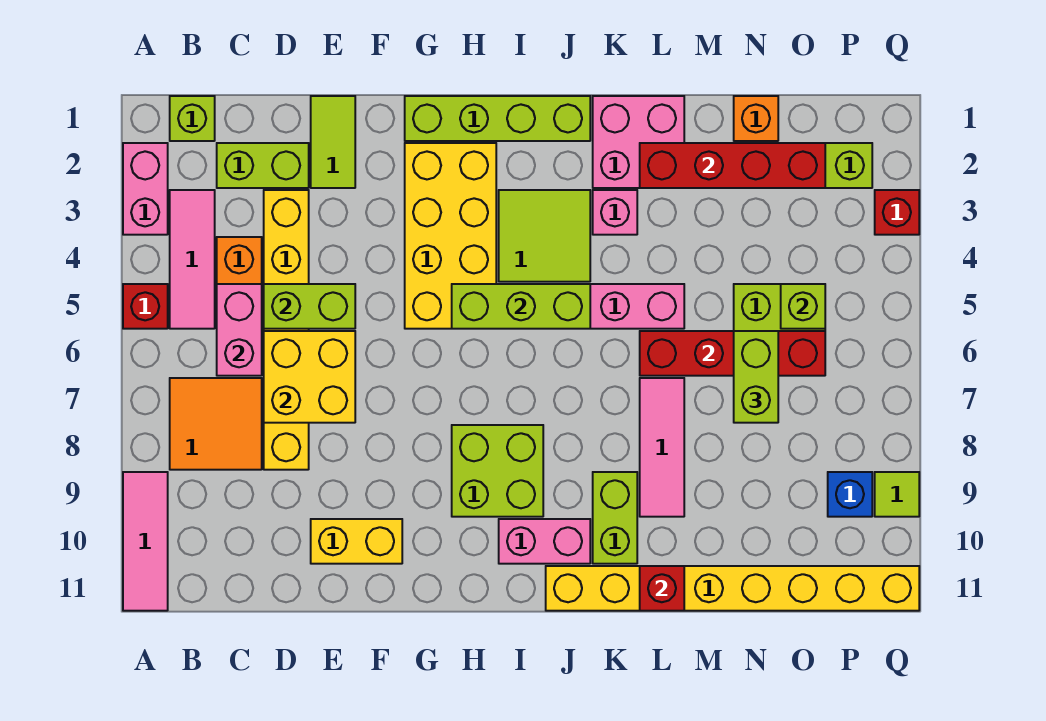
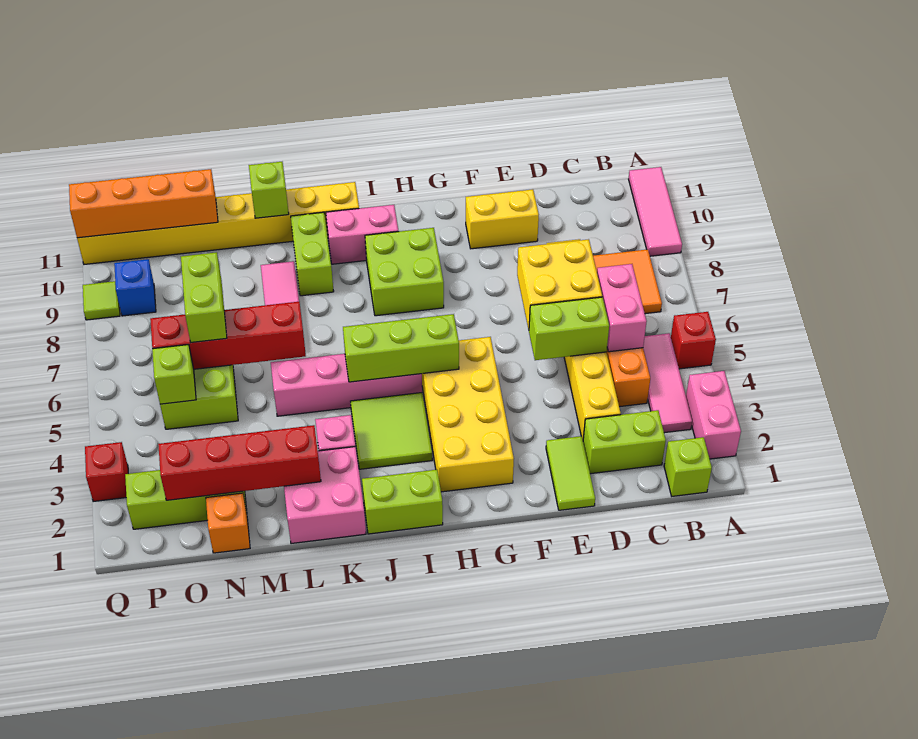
lime brick G1:J1 level 1 -> lime brick I1:J1 level 1
red brick L11 level 2 -> lime brick L11 level 2
none -> orange brick N11:Q11 level 2

